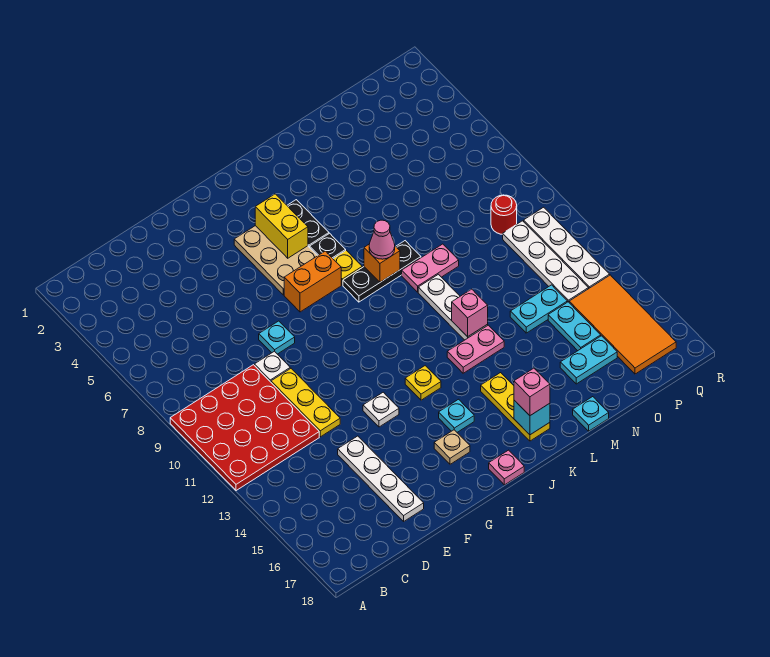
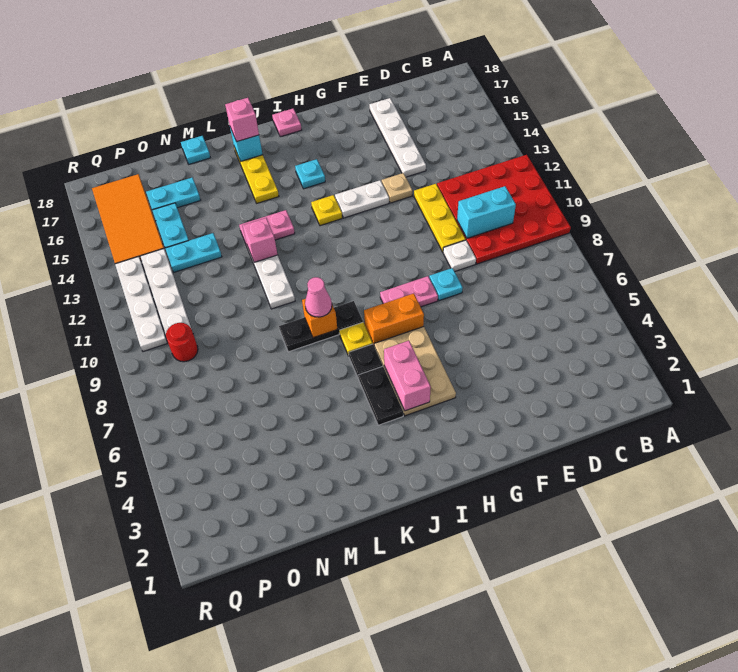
none -> cyan brick C10:D10 level 2
white plate G13 level 1 -> white plate G13:H13 level 1
tan plate H16 level 1 -> tan plate F13 level 1
yellow brick I4:I5 level 2 -> pink brick I4:I5 level 2
pink plate L9:M9 level 1 -> pink plate G8:H8 level 1

